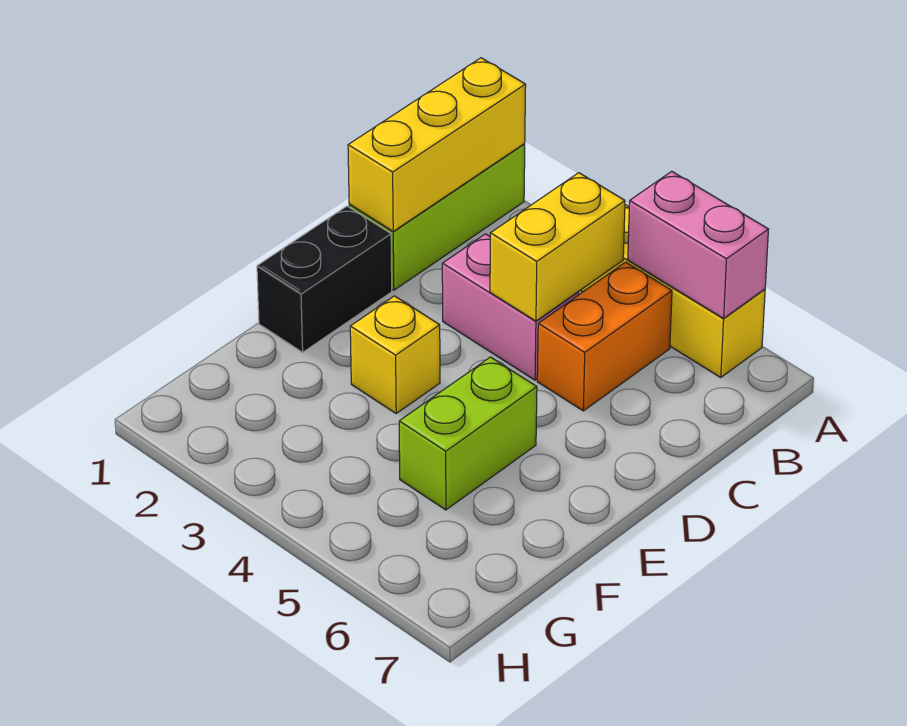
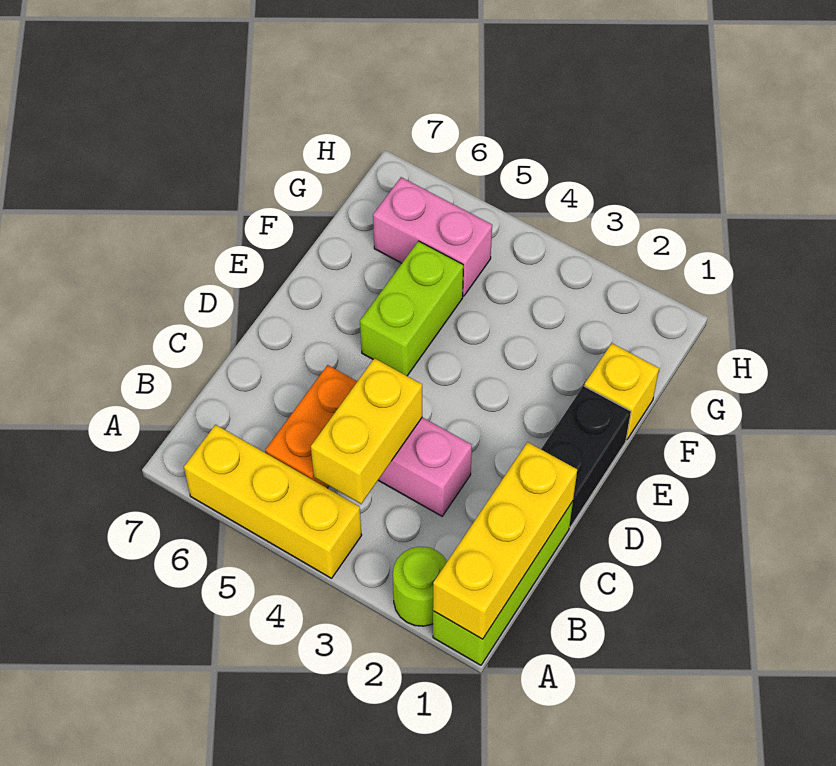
none -> lime round brick A2 level 1
pink brick A5:A6 level 2 -> pink brick G5:G6 level 1
yellow brick E3 level 1 -> yellow brick F1 level 1

